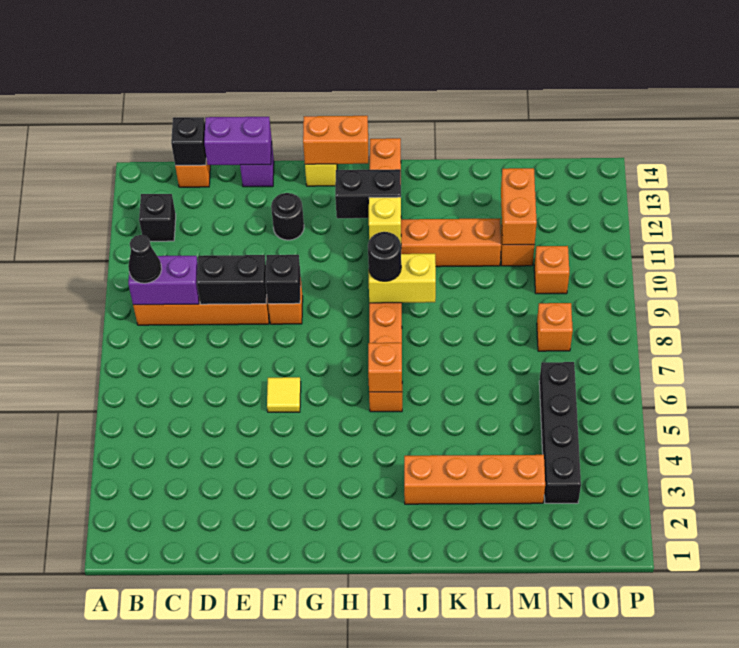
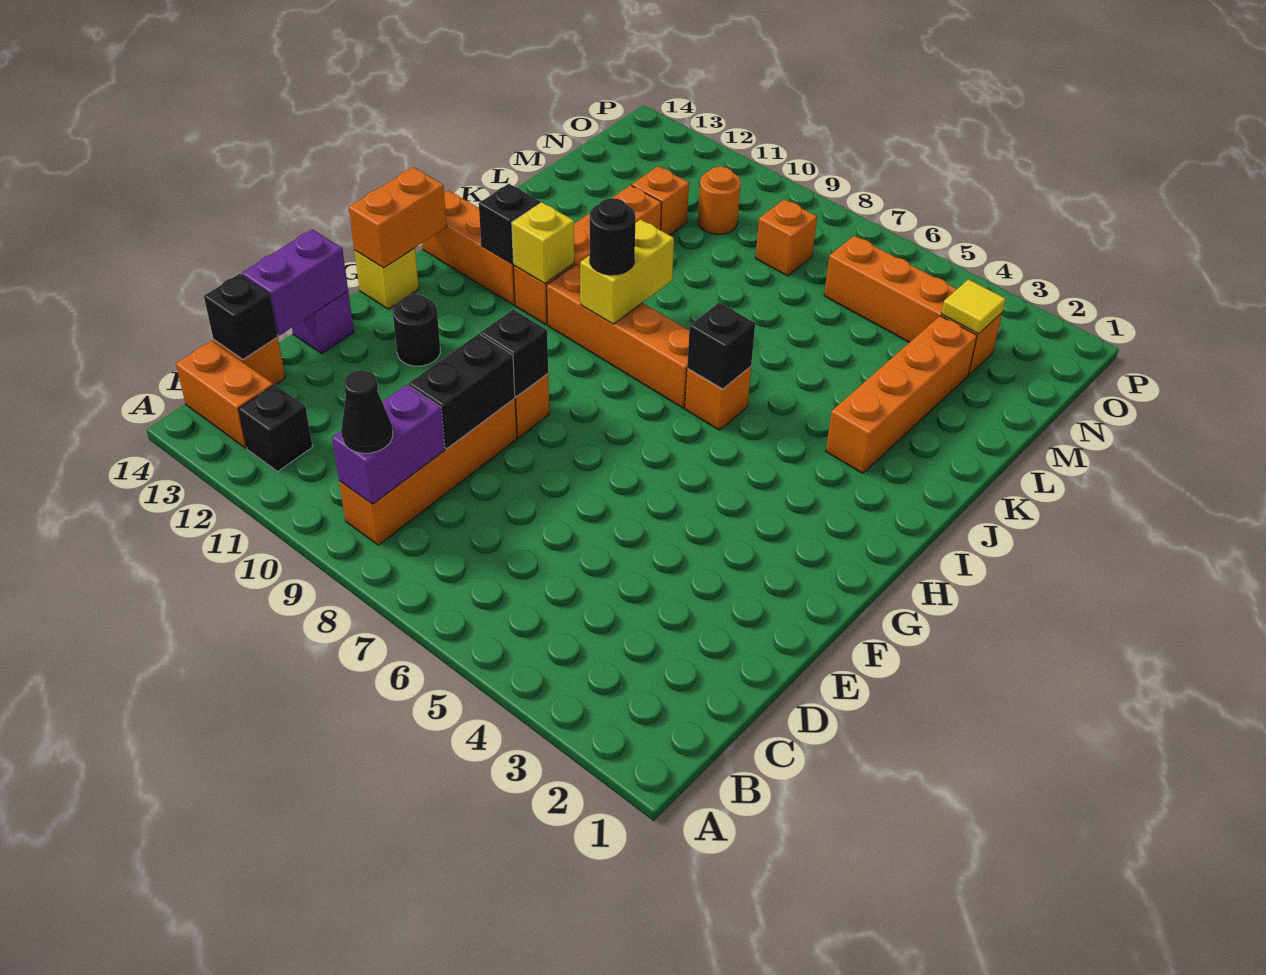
yellow tile F6 level 1 -> yellow tile N3 level 2
black brick H12:I12 level 2 -> black brick I12 level 2
orange brick I6 level 2 -> black brick I6 level 2
orange brick M11:M12 level 2 -> orange brick B13:B14 level 1
black brick N3:N6 level 1 -> orange brick N3:N6 level 1
orange brick N10 level 1 -> orange round brick N10 level 1

